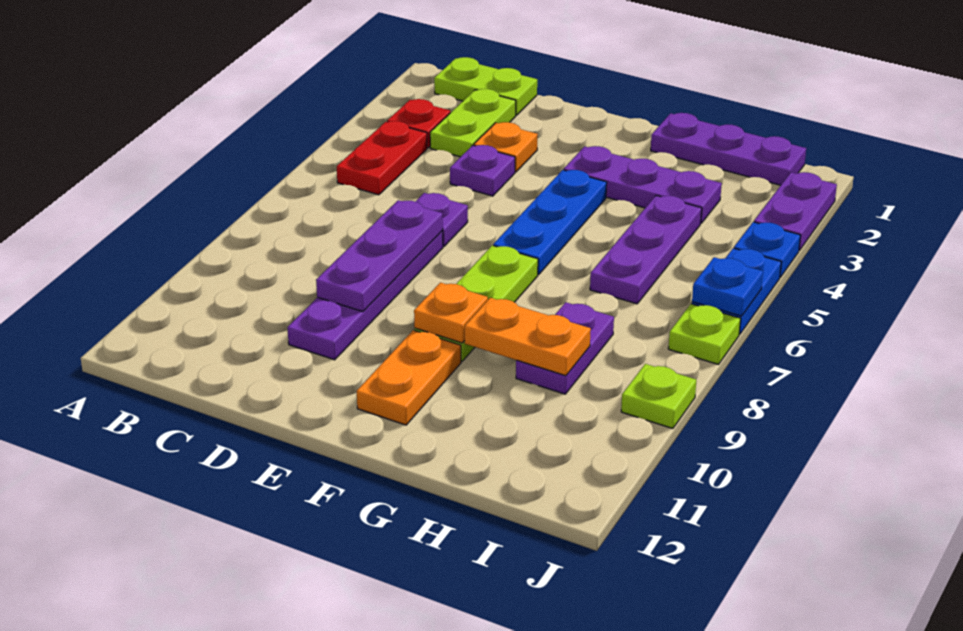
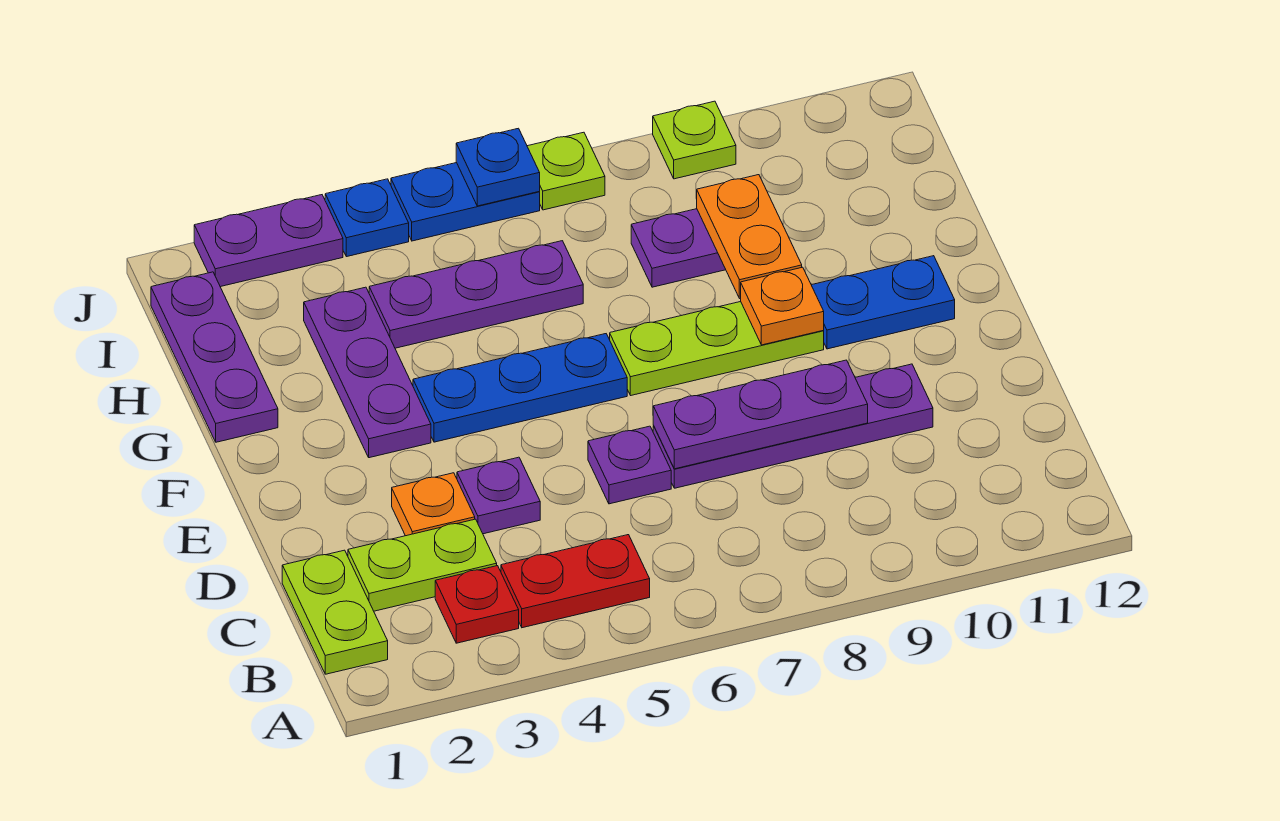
orange plate F10:F11 level 1 -> blue plate F10:F11 level 1

